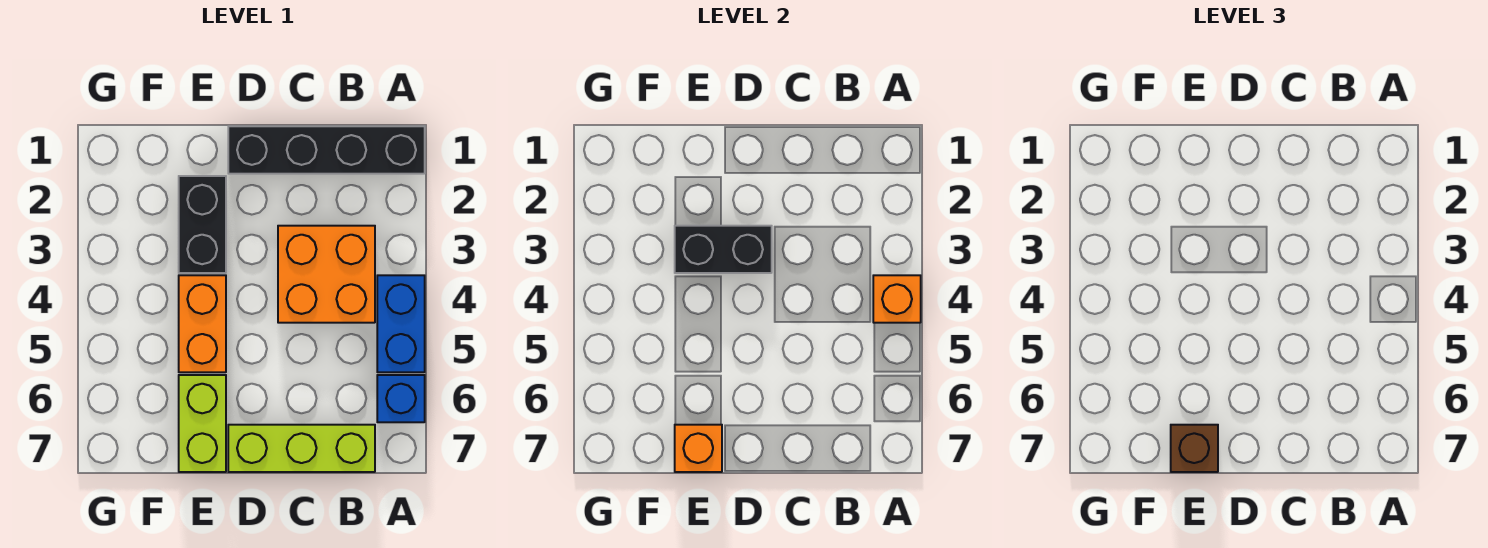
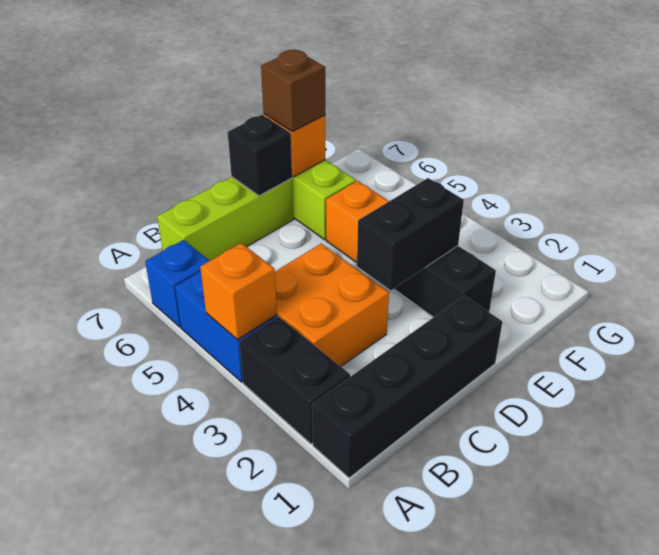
none -> black brick A2:A3 level 1
none -> black brick D7 level 2

